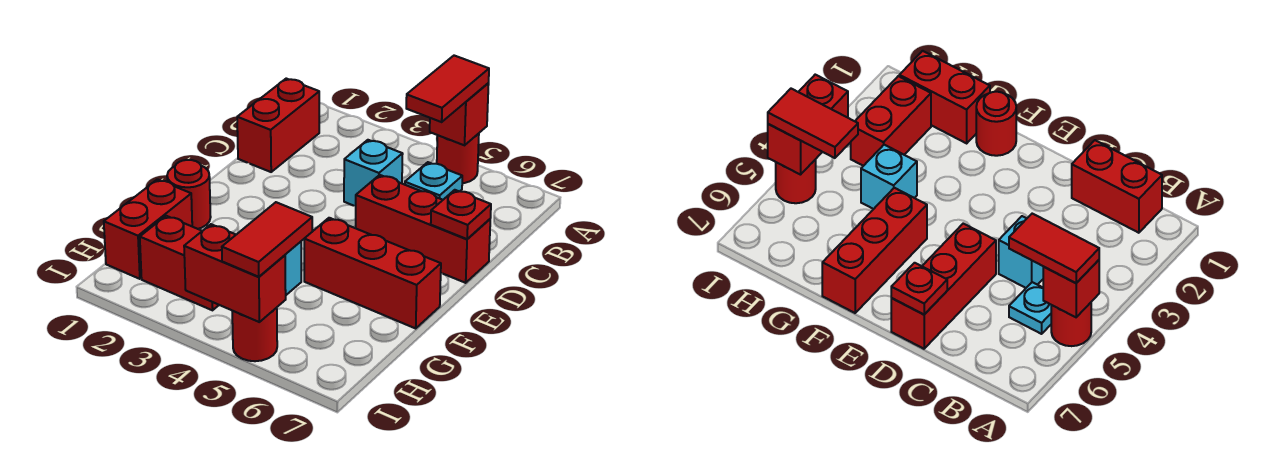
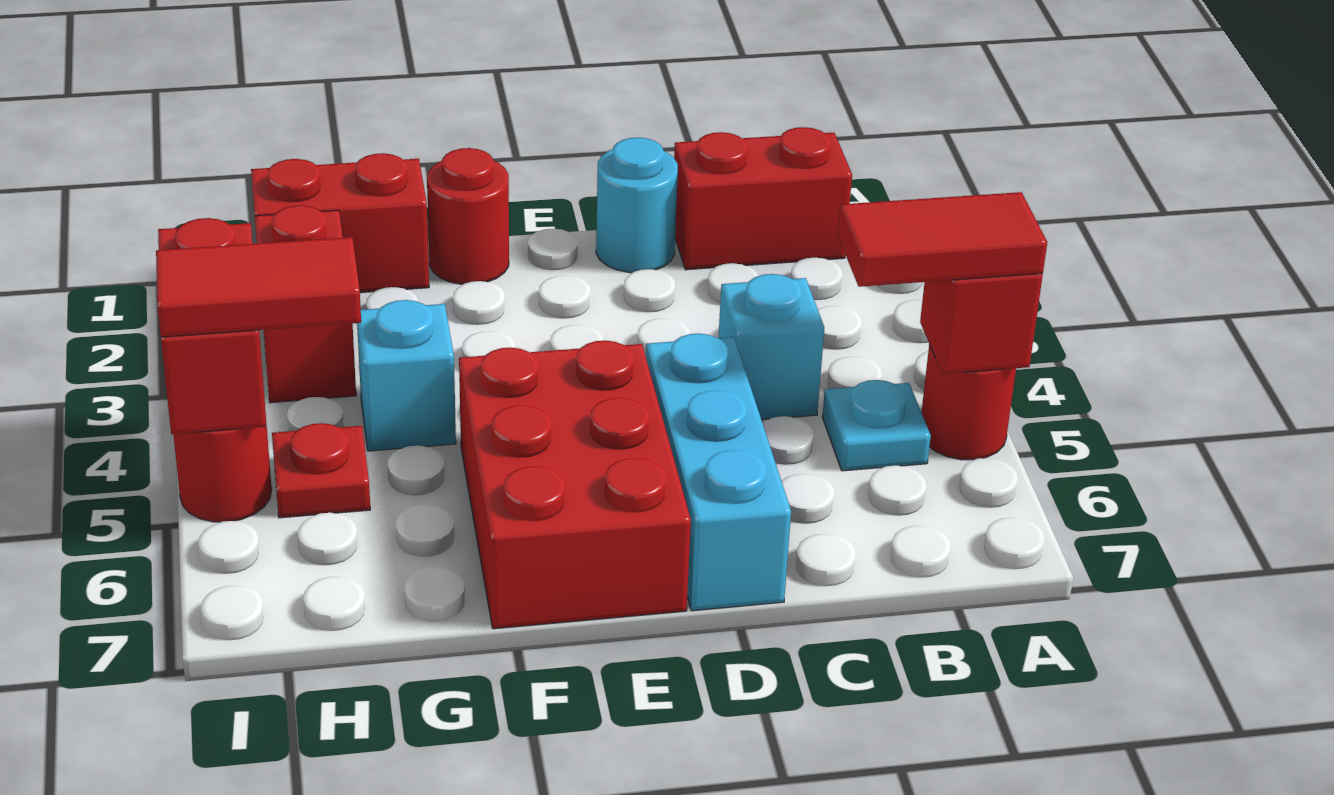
none -> cyan round brick D1 level 1
red brick D5:D7 level 1 -> cyan brick D5:D7 level 1
red plate D7 level 2 -> red plate H5 level 1
red brick F5:F7 level 1 -> red brick E5:F7 level 1

